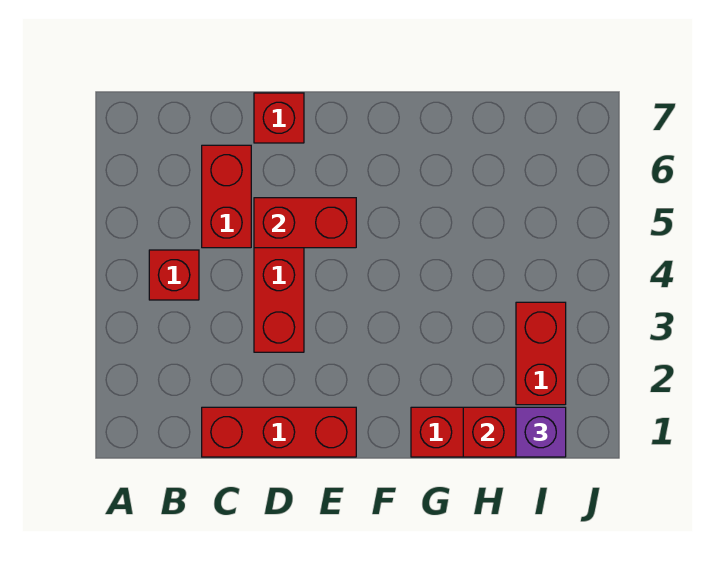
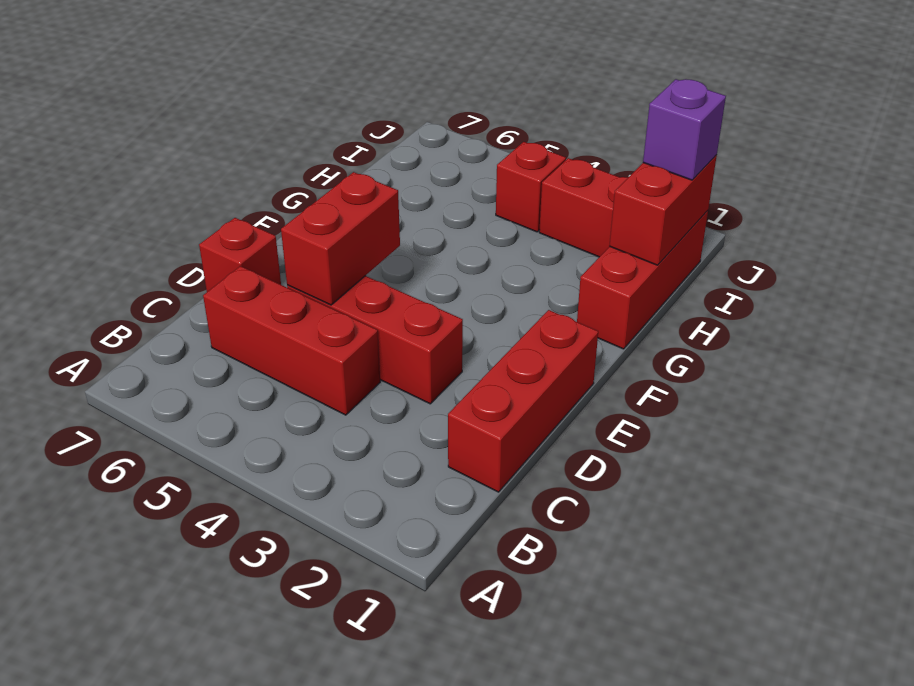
red brick B4 level 1 -> red brick I4 level 1
red brick C5:C6 level 1 -> red brick C4:C6 level 1

